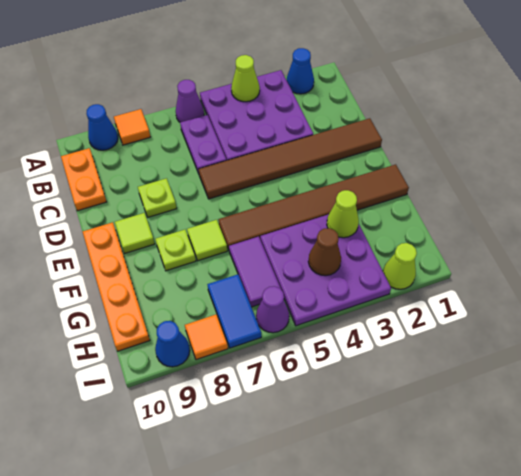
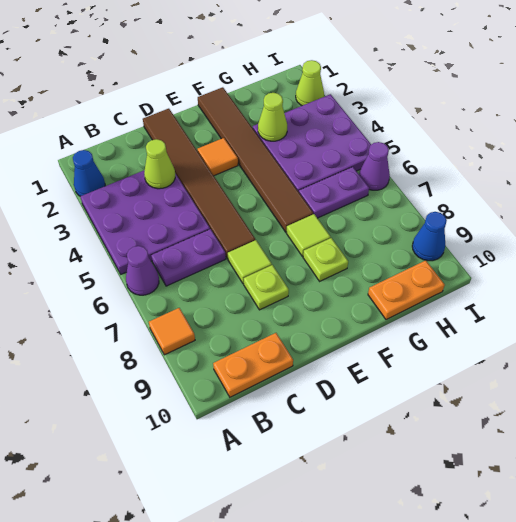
lime cone A4 level 2 -> lime cone C3 level 2
blue cone A9 level 1 -> none
lime tile E9 level 1 -> lime tile D7 level 1
orange plate E10:H10 level 1 -> orange plate G10:H10 level 1
purple tile G6:H6 level 1 -> purple plate G6:H6 level 1
brown cone H4 level 2 -> none
blue tile H7:I7 level 1 -> none
orange tile I8 level 1 -> orange tile E3 level 1

